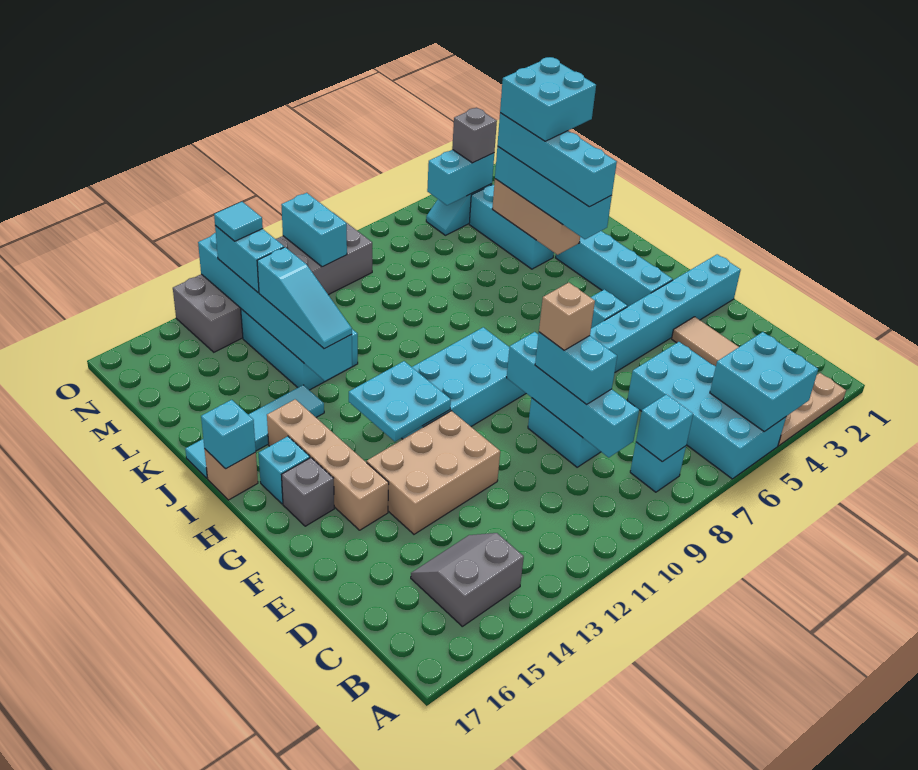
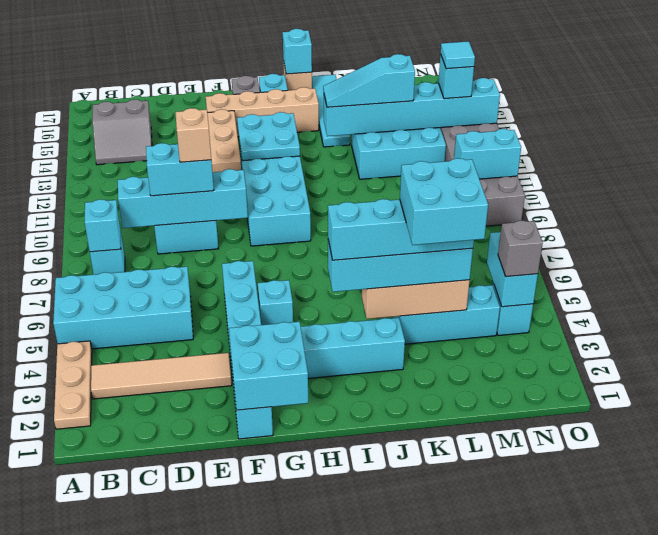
cyan brick A4:B5 level 2 -> cyan brick F1:G2 level 2
grey slope B14:C15 level 1 top B -> grey slope B14:C15 level 1 top 15
cyan brick M13:N13 level 3 -> cyan brick N13 level 3

